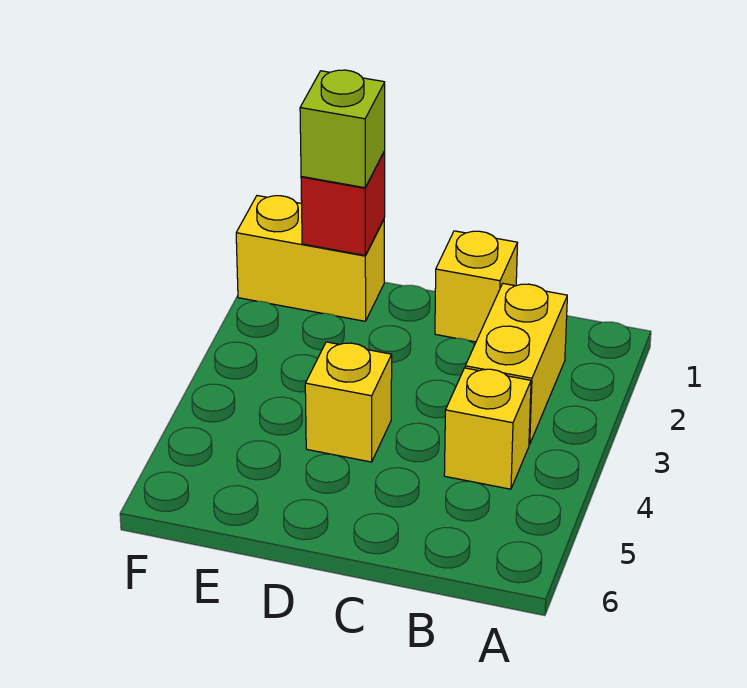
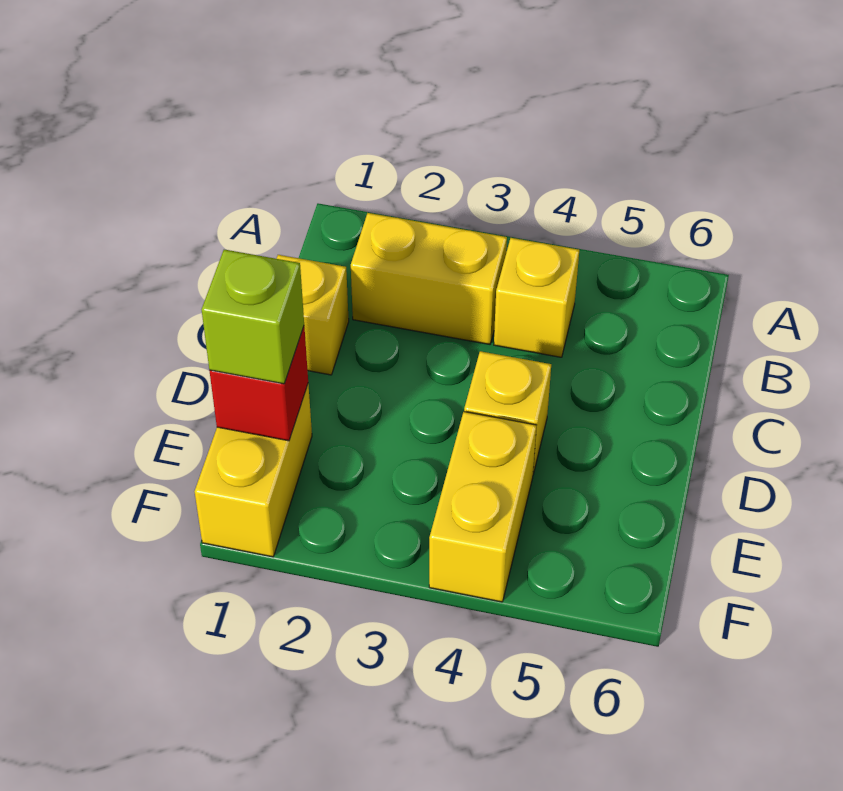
none -> yellow brick E4:F4 level 1

